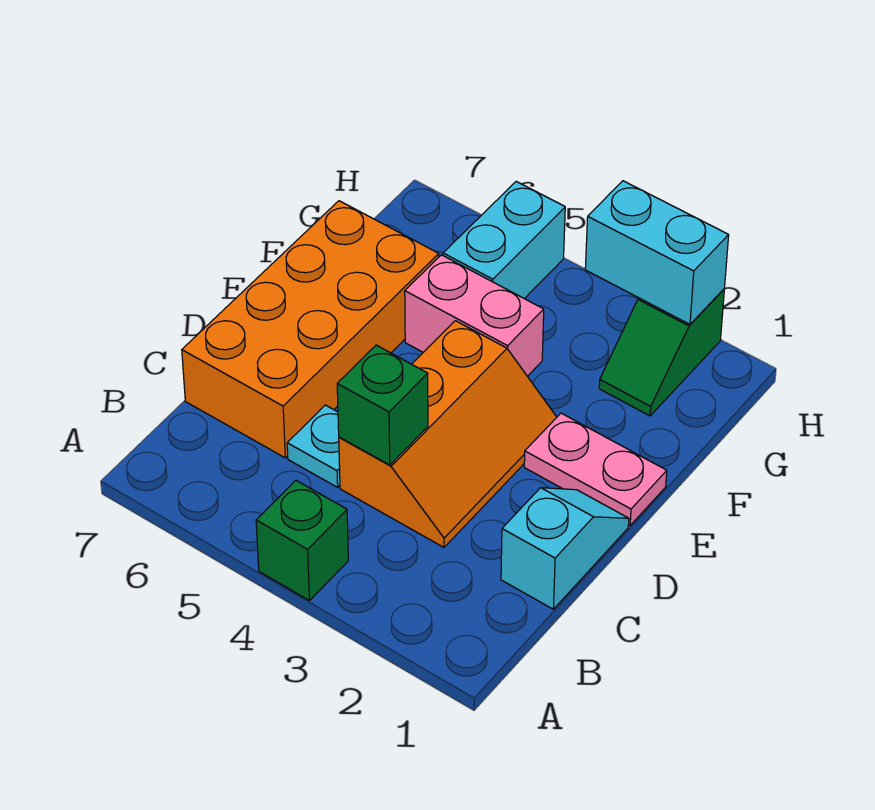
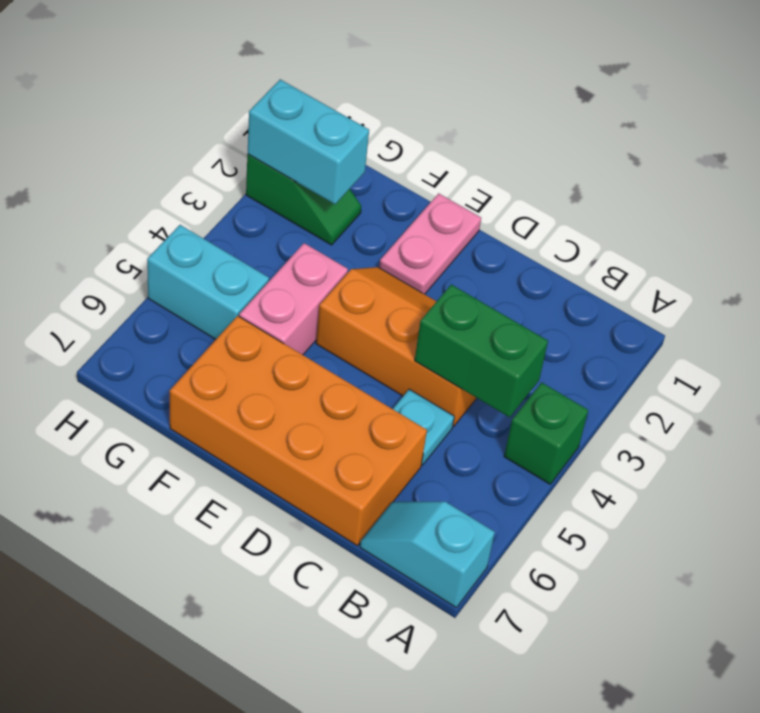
cyan slope C1:D1 level 1 top C -> cyan slope A7:B7 level 1 top A
green brick C4 level 2 -> green brick B4:C4 level 2
cyan brick H2:H3 level 2 -> cyan brick G2:H2 level 2

